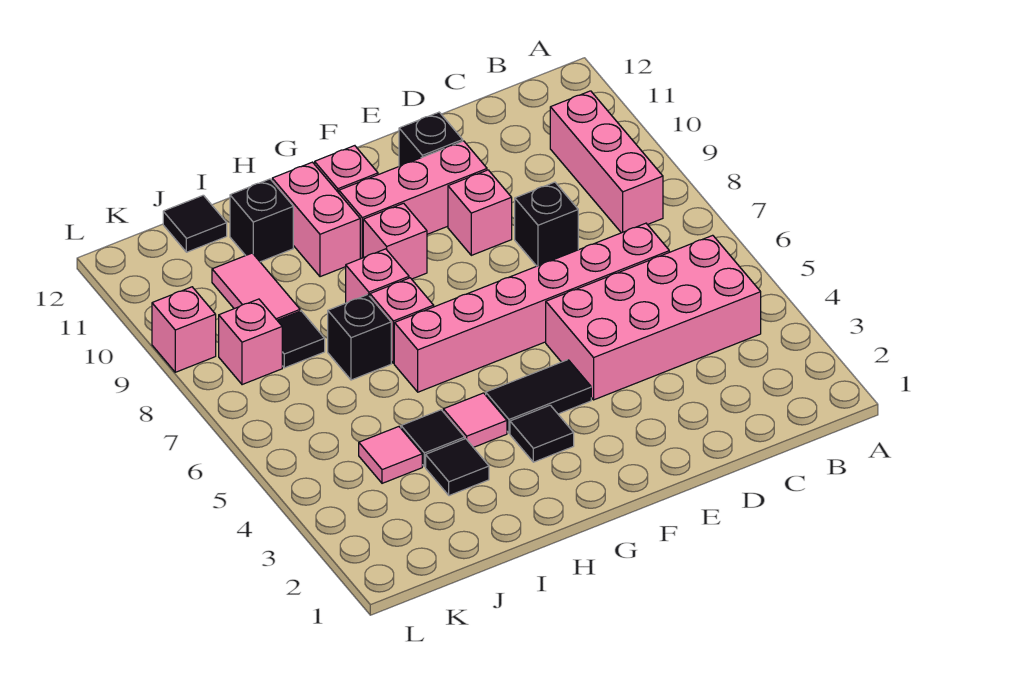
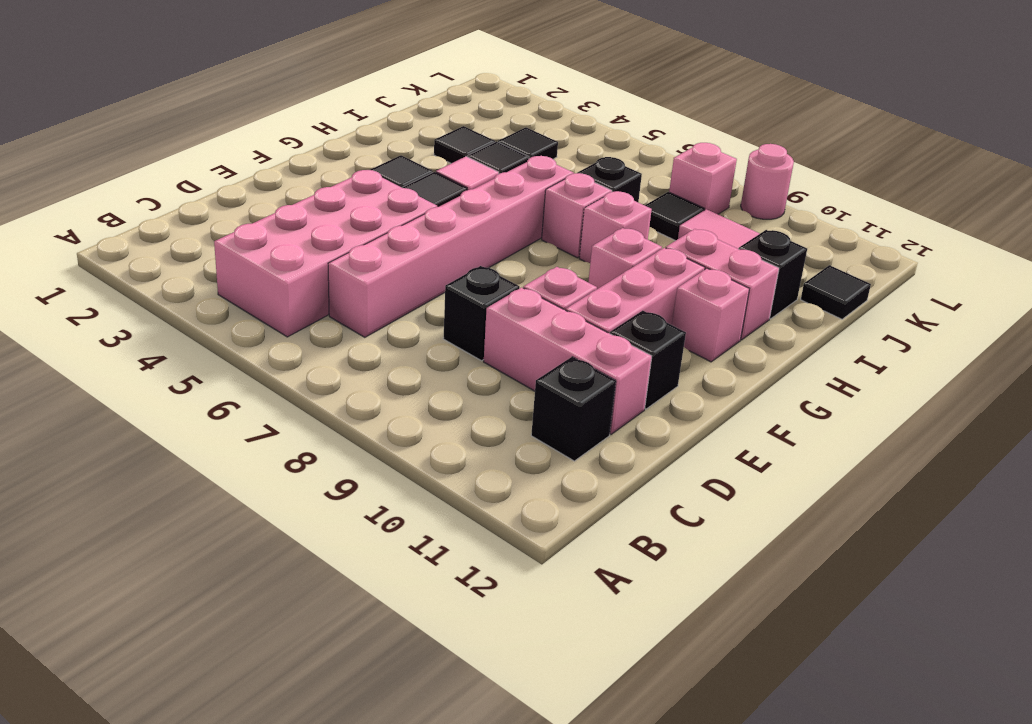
pink brick B8:B10 level 1 -> pink brick D9:D11 level 1
none -> black brick C11 level 1
pink tile J4 level 1 -> black tile J4 level 1
pink brick L9 level 1 -> pink round brick L9 level 1

